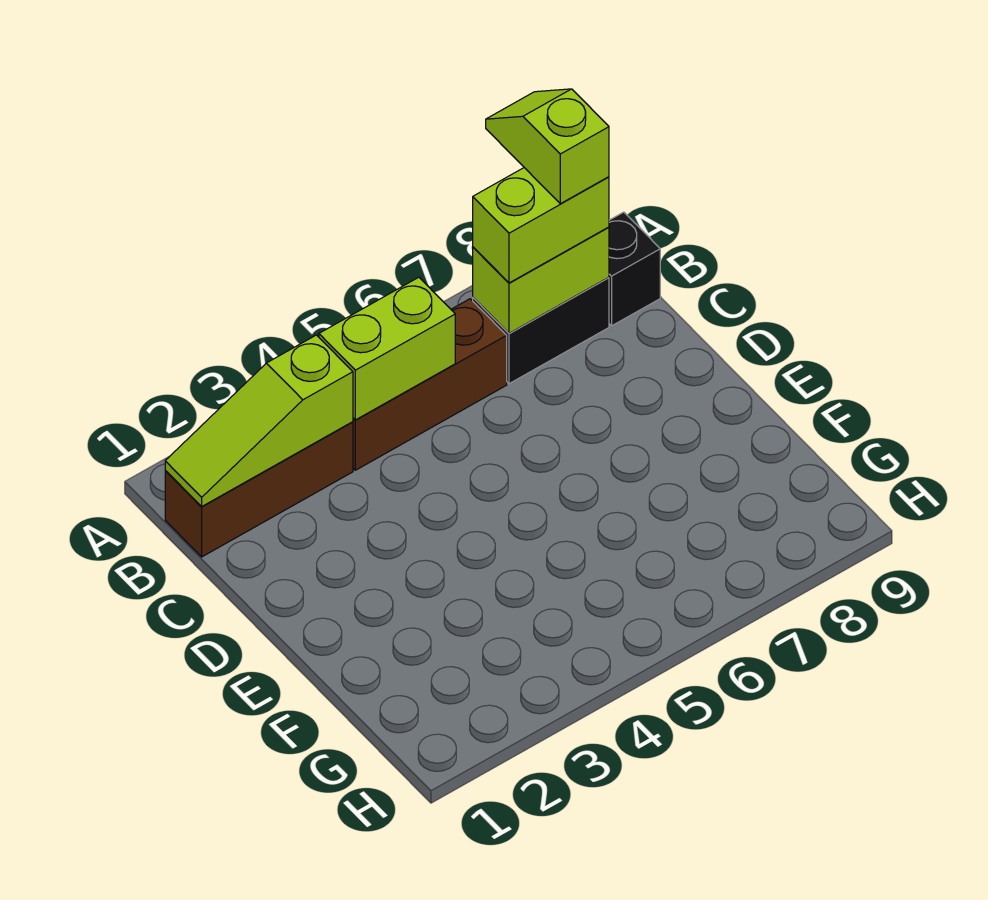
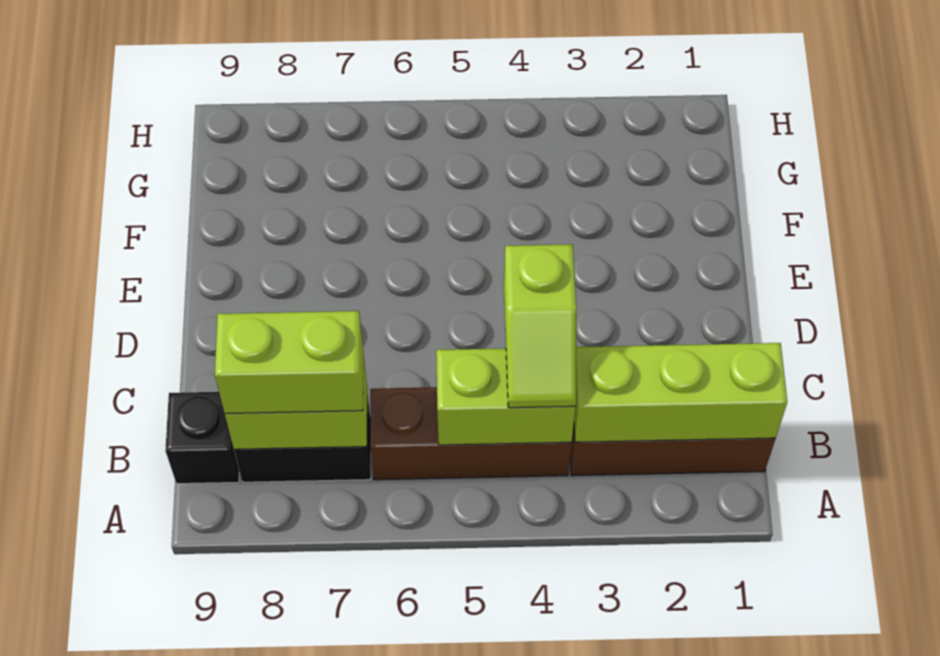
lime slope A8:B8 level 4 top B -> lime slope B4:C4 level 3 top C
lime slope B1:B3 level 2 top 3 -> lime brick B1:B3 level 2

